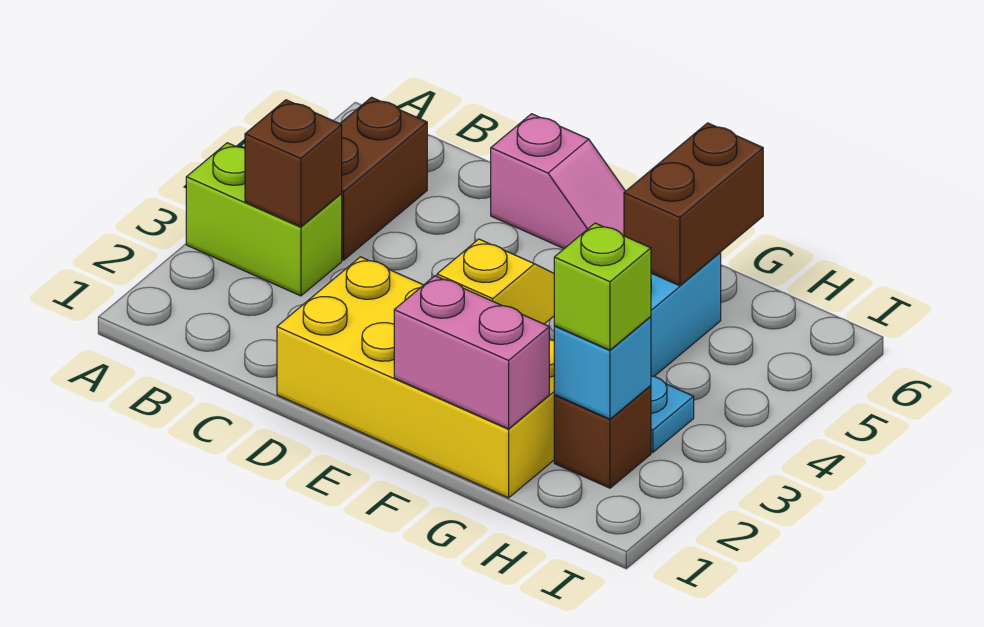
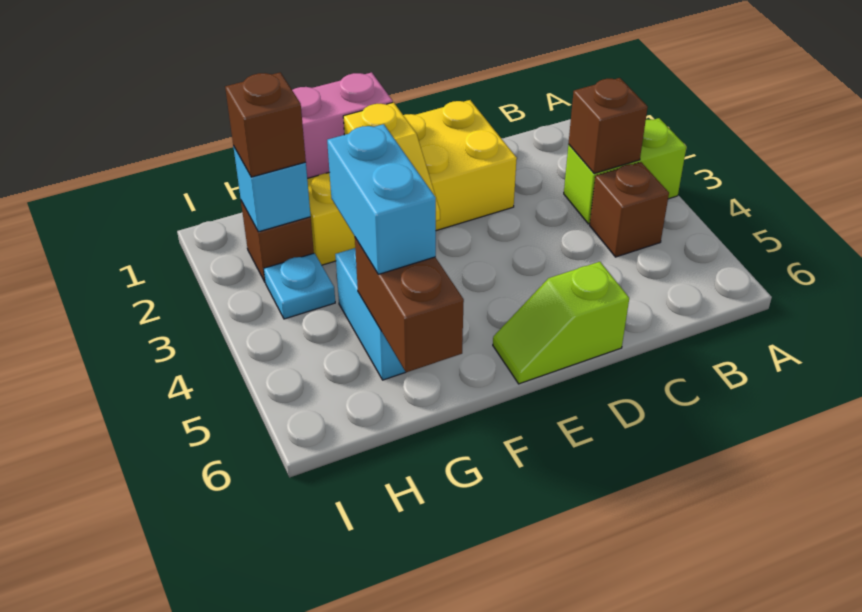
brown brick B4:B5 level 1 -> brown brick B4 level 1
pink slope D6:E6 level 1 top D -> lime slope D6:E6 level 1 top D
none -> cyan brick G4:G5 level 3
lime brick H2 level 3 -> brown brick H2 level 3

